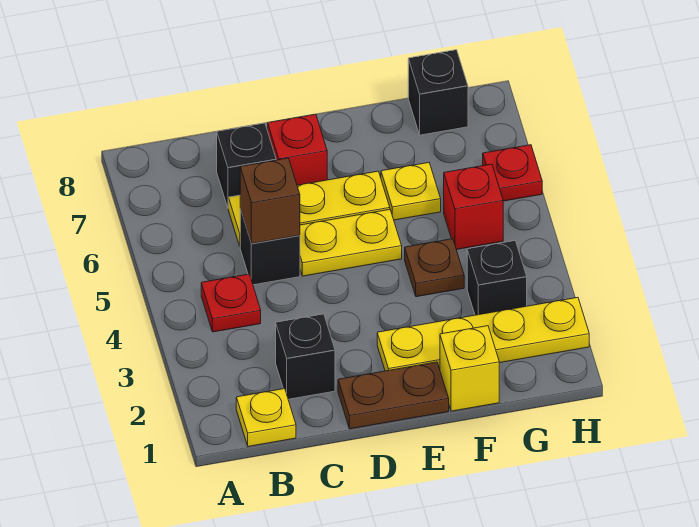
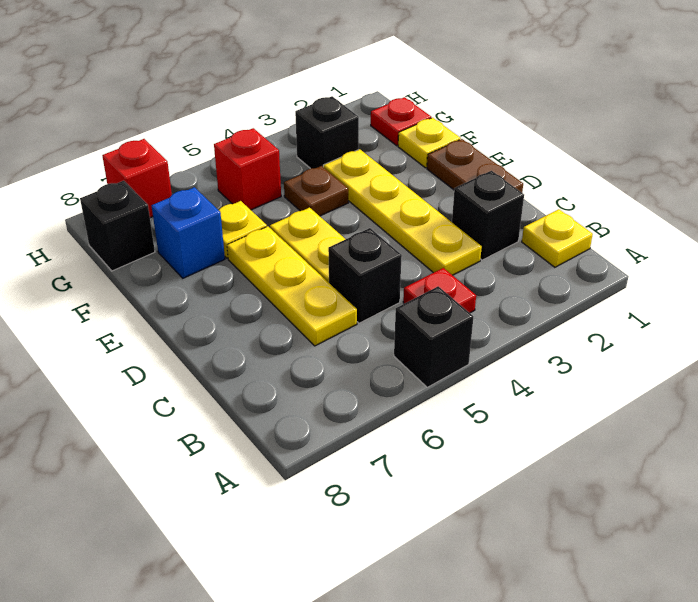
brown brick C5 level 2 -> none
black brick C7 level 1 -> black brick A5 level 1
red brick D7 level 1 -> red brick H7 level 1
yellow plate E2:H2 level 1 -> yellow plate C3:F3 level 1
yellow brick F1 level 1 -> yellow plate F1 level 1
none -> blue brick F7 level 1
red plate H6 level 1 -> red plate G1 level 1

